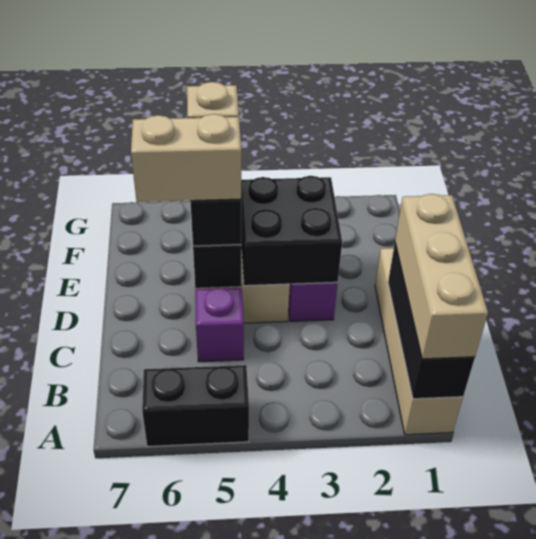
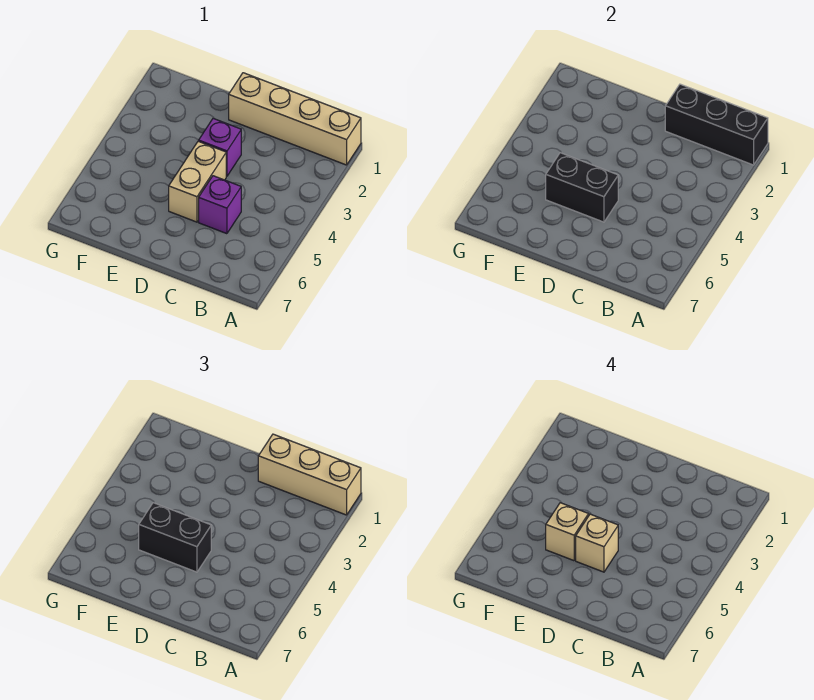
black brick A5:A6 level 1 -> none
black brick D3:E4 level 2 -> none
tan brick D5:D6 level 4 -> tan brick D5 level 4

